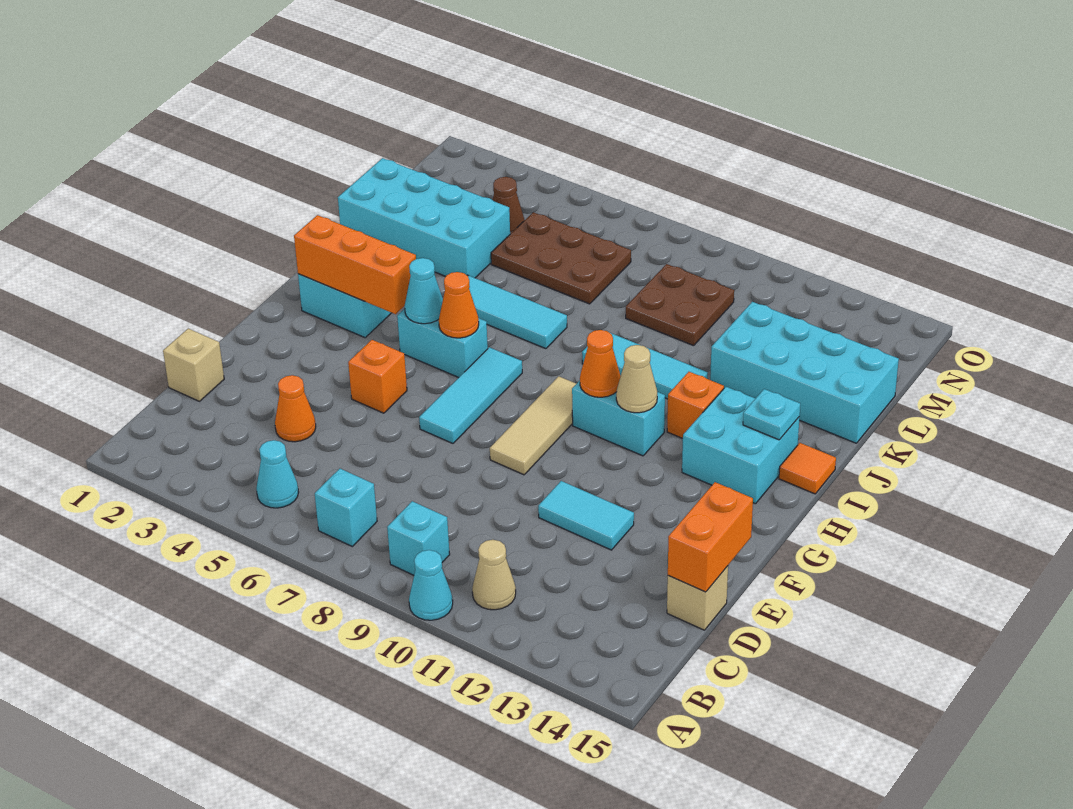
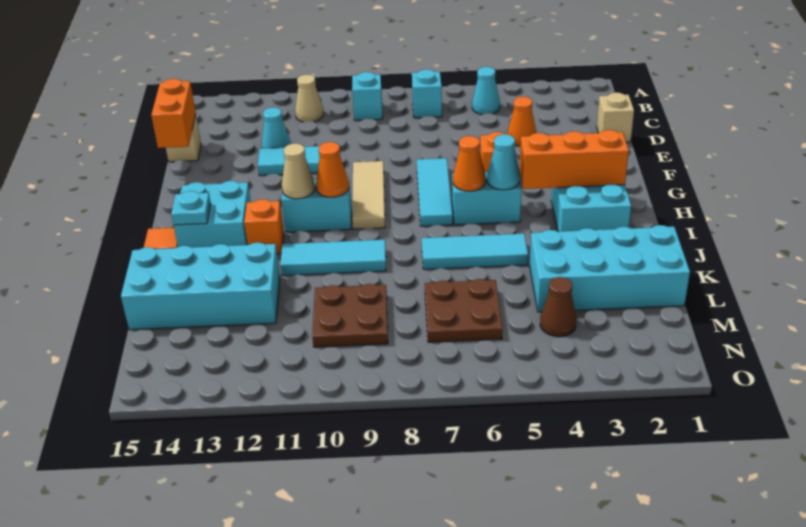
cyan cone A10 level 1 -> cyan cone D12 level 1
brown plate L5:M7 level 1 -> brown plate L6:M7 level 1

